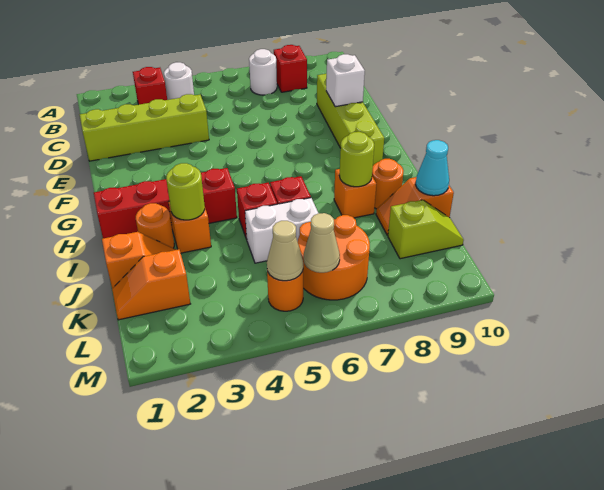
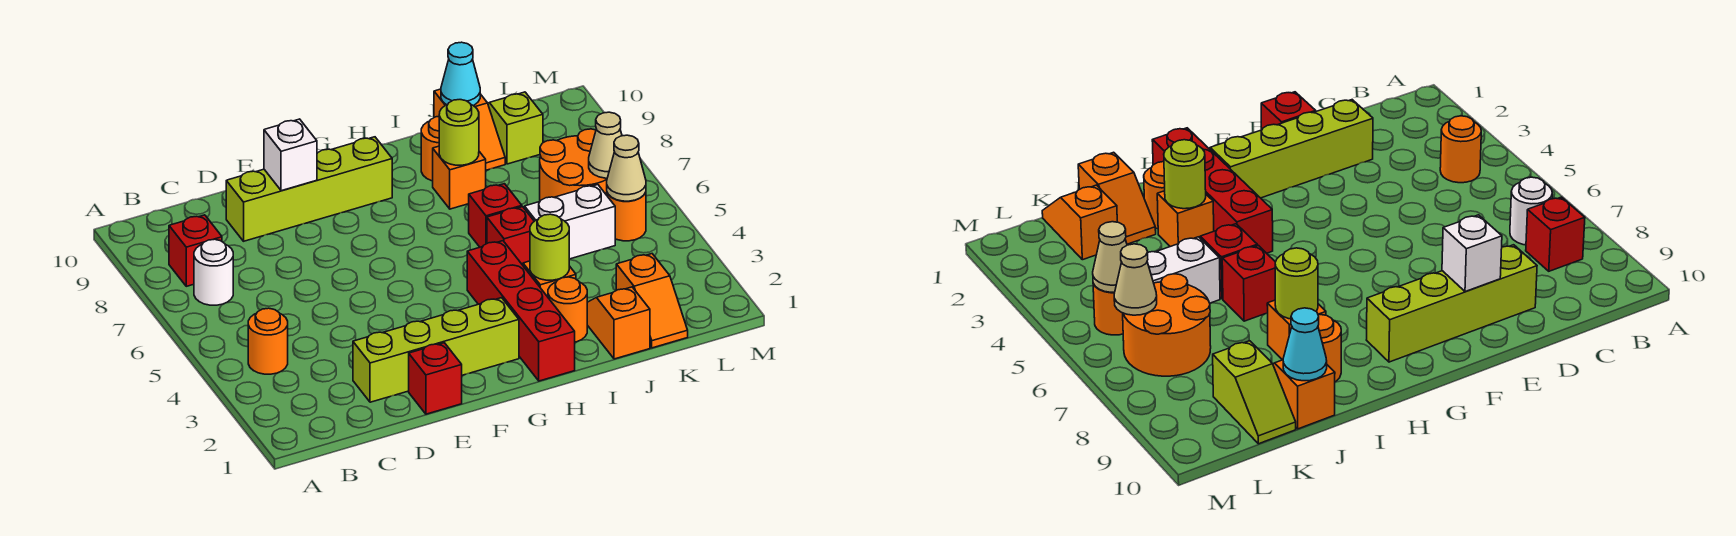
red brick B3 level 1 -> red brick E1 level 1
white round brick B4 level 1 -> orange round brick B4 level 1
lime brick D1:D4 level 1 -> lime brick D2:G2 level 1
white brick J5:J6 level 1 -> white brick J5:K5 level 1

